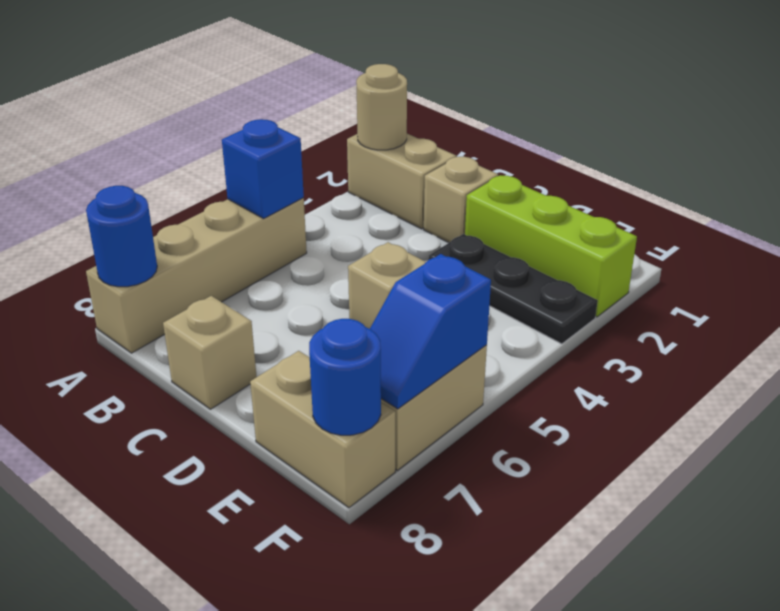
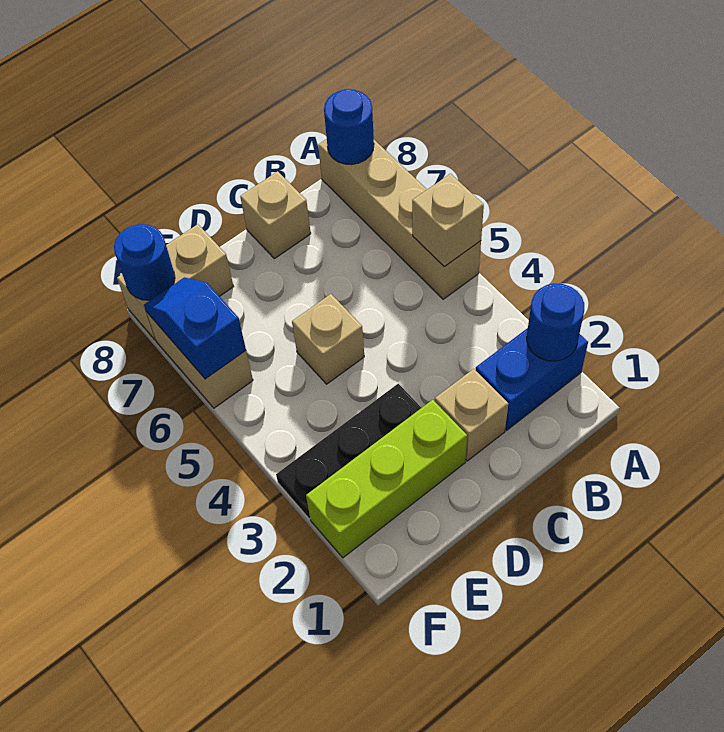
tan brick A2:B2 level 1 -> blue brick A2:B2 level 1
tan round brick A2 level 2 -> blue round brick A2 level 2
blue brick A5 level 2 -> tan brick A5 level 2

